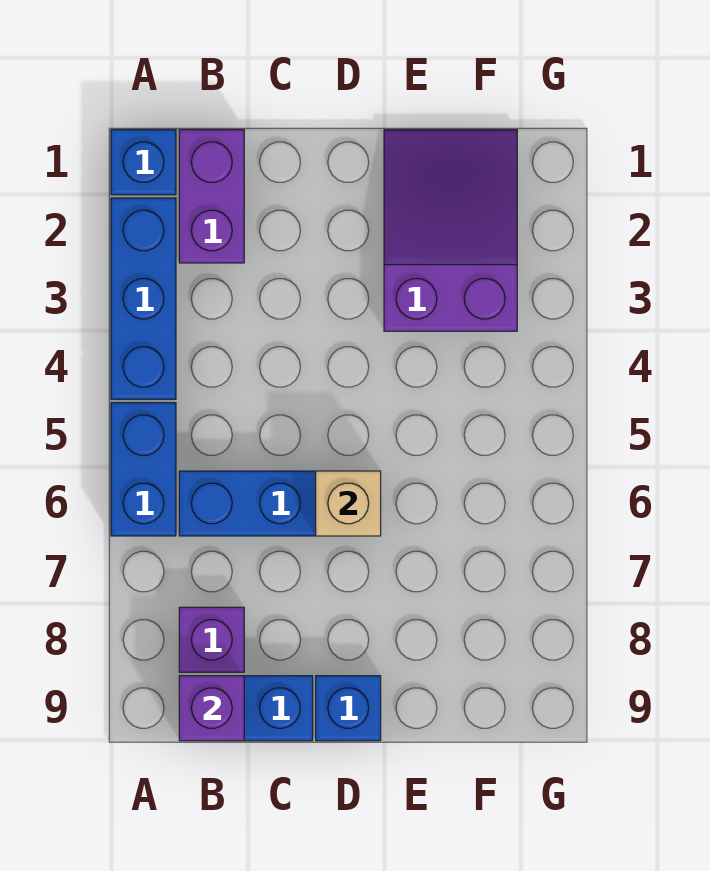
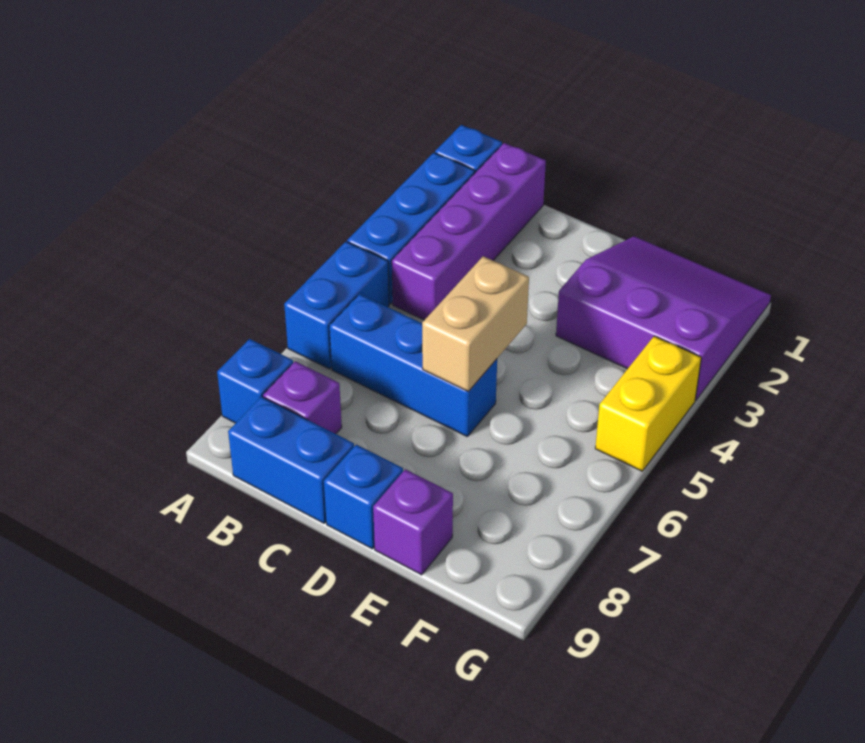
none -> blue brick A8 level 1
purple brick B1:B2 level 1 -> purple brick B1:B4 level 1
purple brick B9 level 2 -> purple brick E9 level 1
tan brick D6 level 2 -> tan brick D5:D6 level 2
purple slope E1:F3 level 1 top 3 -> purple slope E1:G3 level 1 top 3
none -> yellow brick G4:G5 level 1

